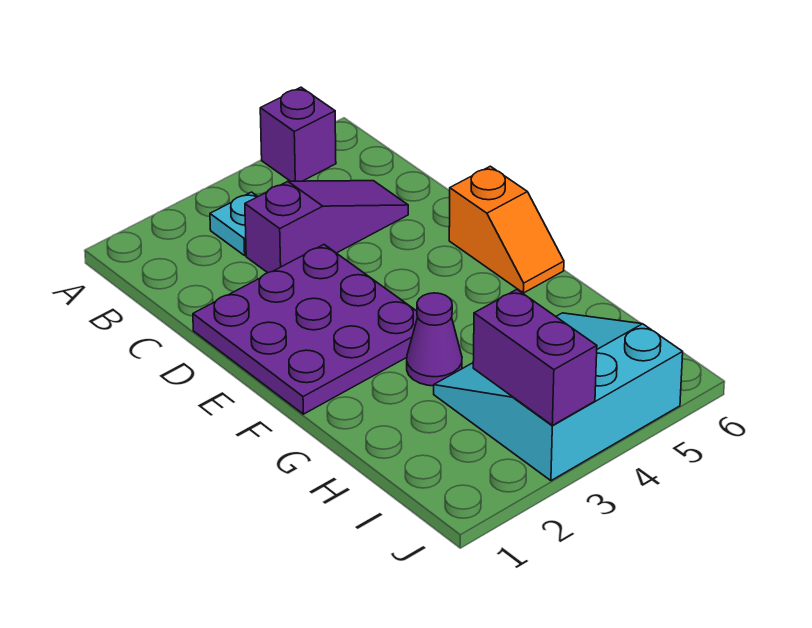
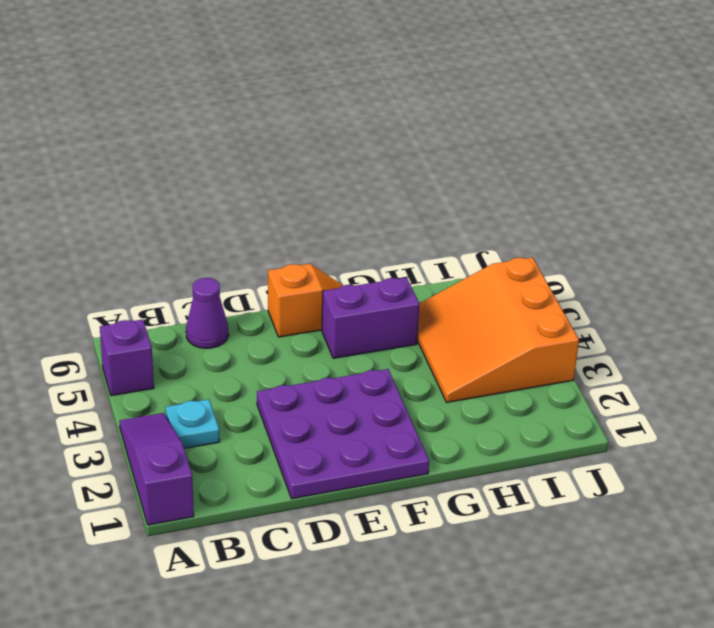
purple slope C3:C5 level 1 top 3 -> purple slope A1:A3 level 1 top 1
purple cone G3 level 1 -> purple cone C6 level 1
cyan slope H3:J5 level 1 top J -> orange slope H3:J5 level 1 top J
purple brick I3:J3 level 2 -> purple brick F5:G5 level 1

